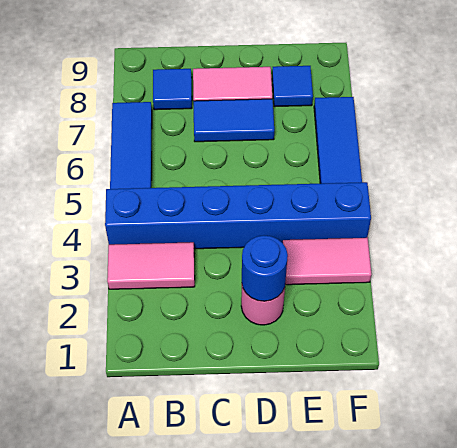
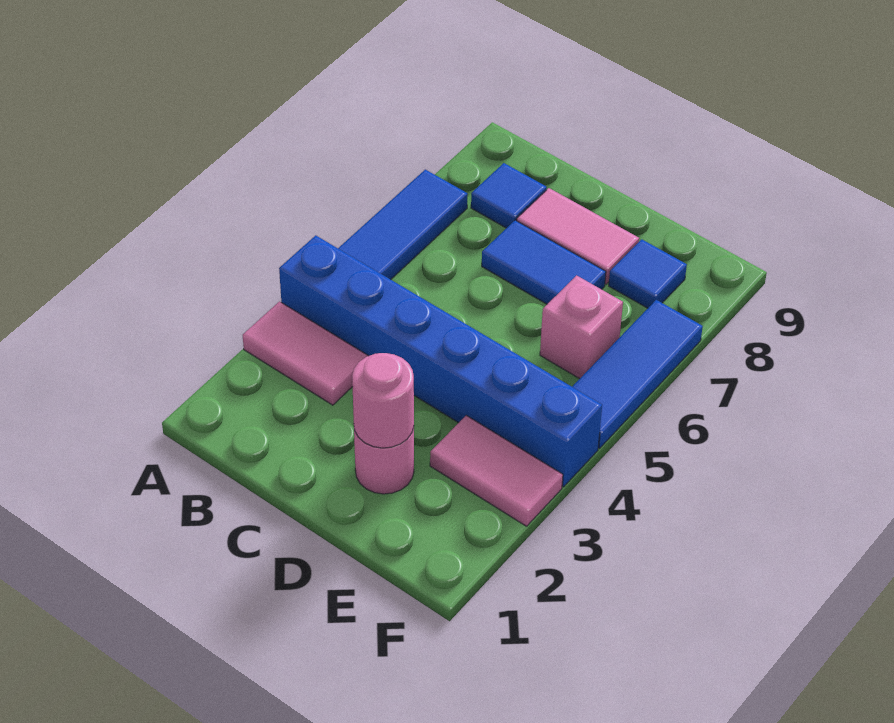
blue round brick D2 level 2 -> pink round brick D2 level 2
none -> pink brick E6 level 1

